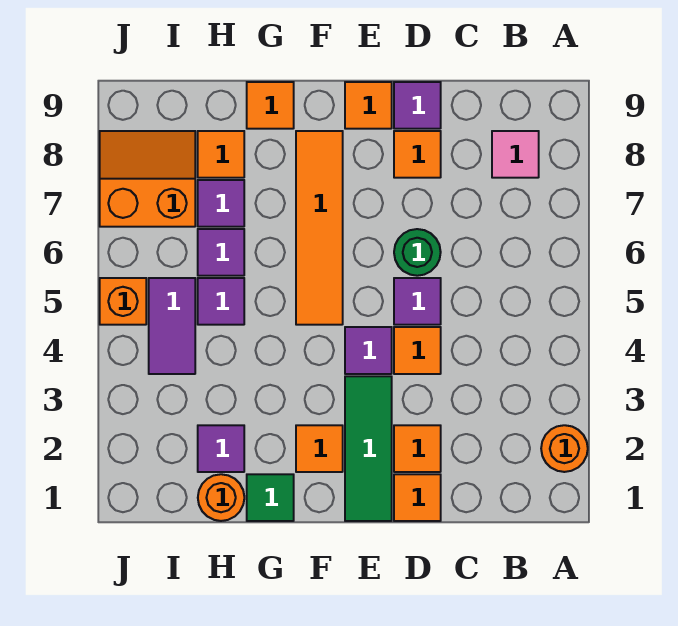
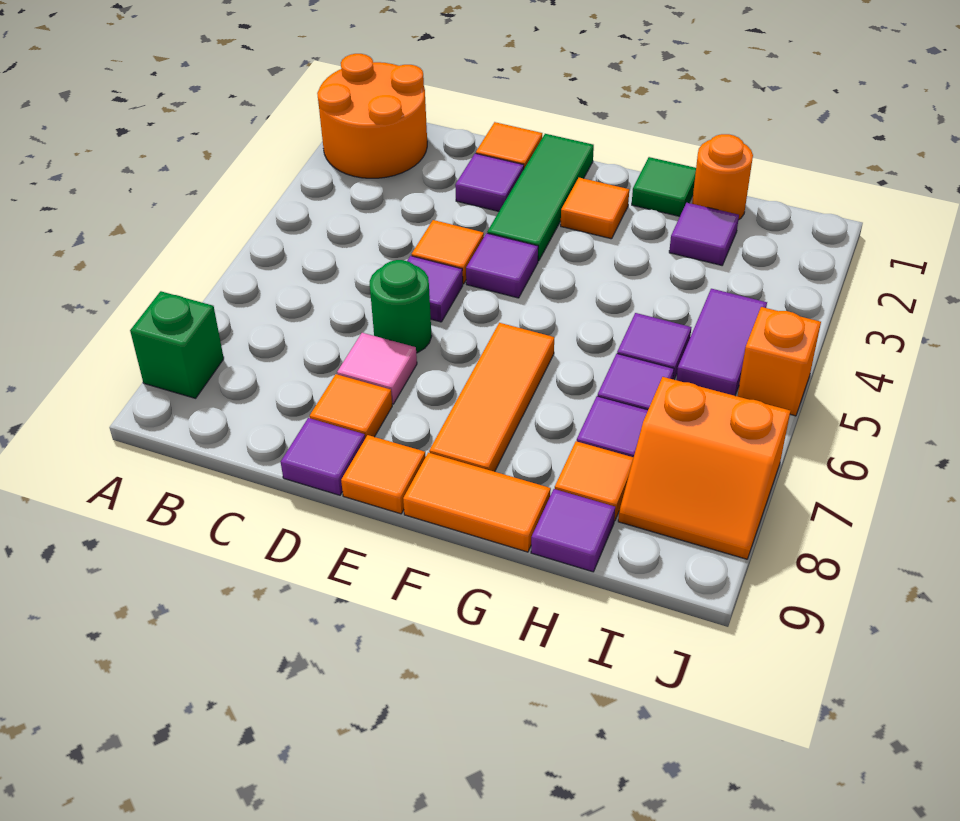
orange round brick A2 level 1 -> orange round brick A1:B2 level 1
none -> green brick A8 level 1
pink tile B8 level 1 -> pink tile D7 level 1
orange tile D2 level 1 -> purple tile D2 level 1
orange tile F5:F8 level 1 -> orange tile F6:F8 level 1
orange tile G9 level 1 -> orange tile F9:G9 level 1
none -> purple tile H9 level 1

